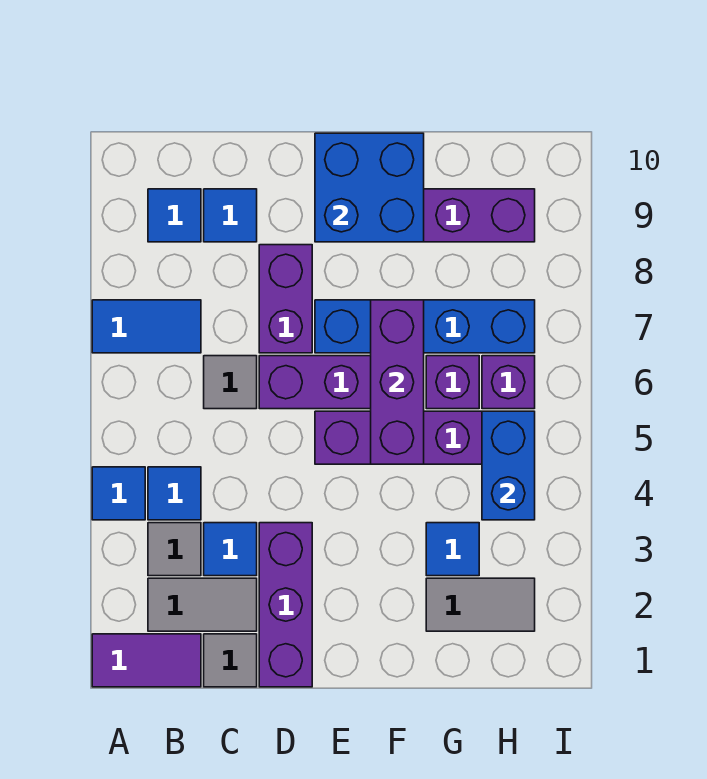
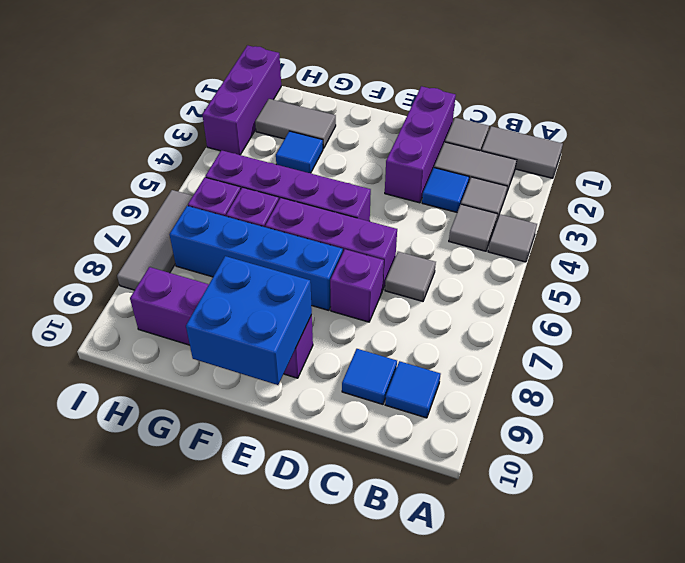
purple tile A1:B1 level 1 -> grey tile A1:B1 level 1
blue tile A4 level 1 -> grey tile A4 level 1
blue tile A7:B7 level 1 -> none
blue tile B4 level 1 -> grey tile B4 level 1
purple brick D7:D8 level 1 -> purple brick D7 level 1
purple brick F5:F7 level 2 -> purple brick I1:I3 level 1
blue brick H4:H5 level 2 -> none
none -> grey tile I6:I8 level 1

